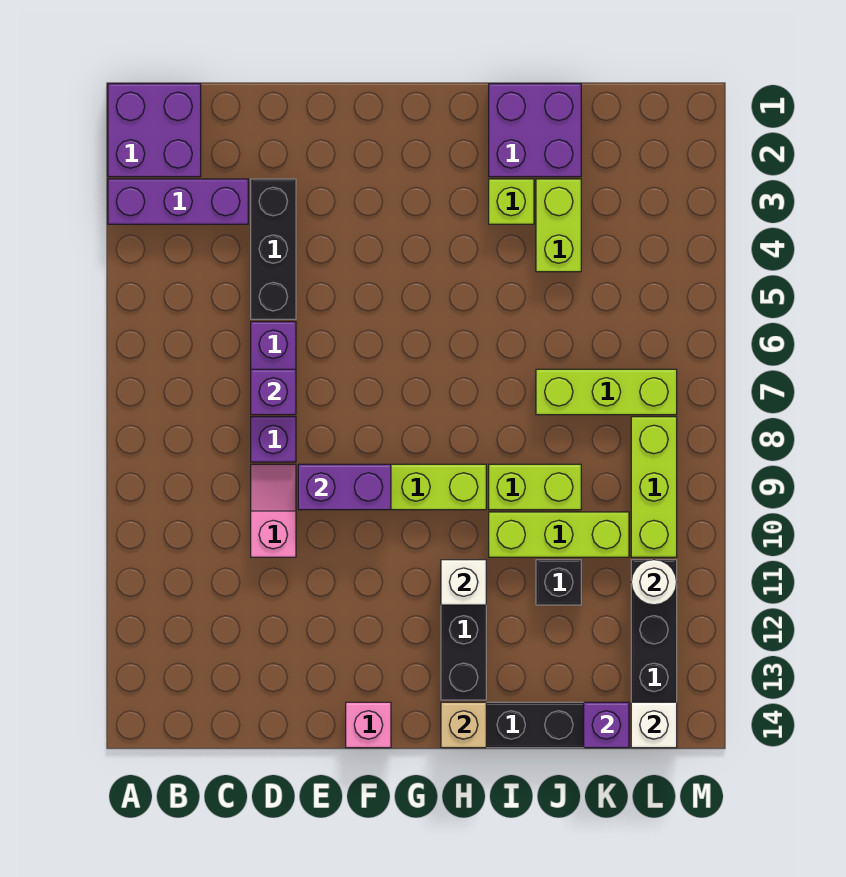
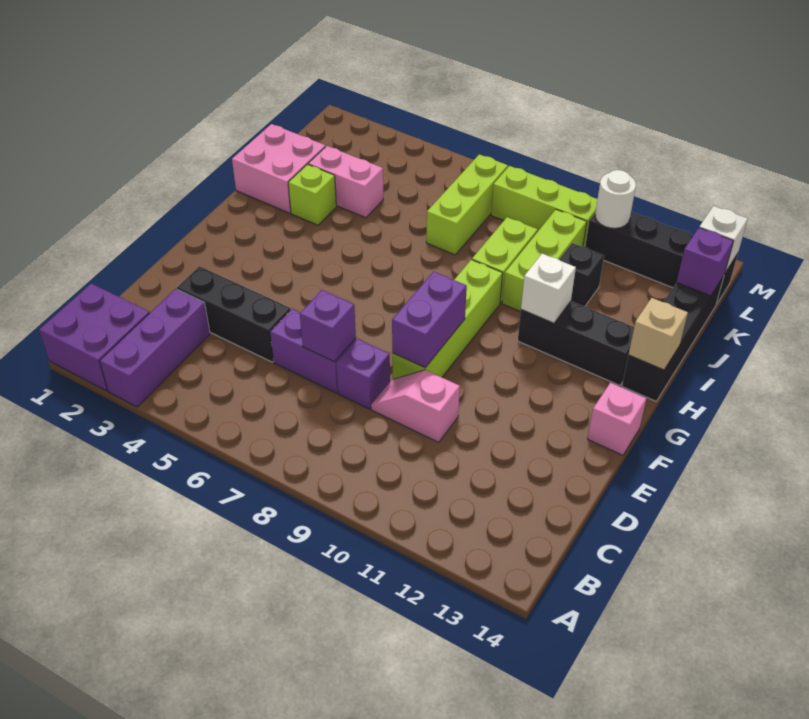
purple brick I1:J2 level 1 -> pink brick I1:J2 level 1
lime brick J3:J4 level 1 -> pink brick J3:J4 level 1

